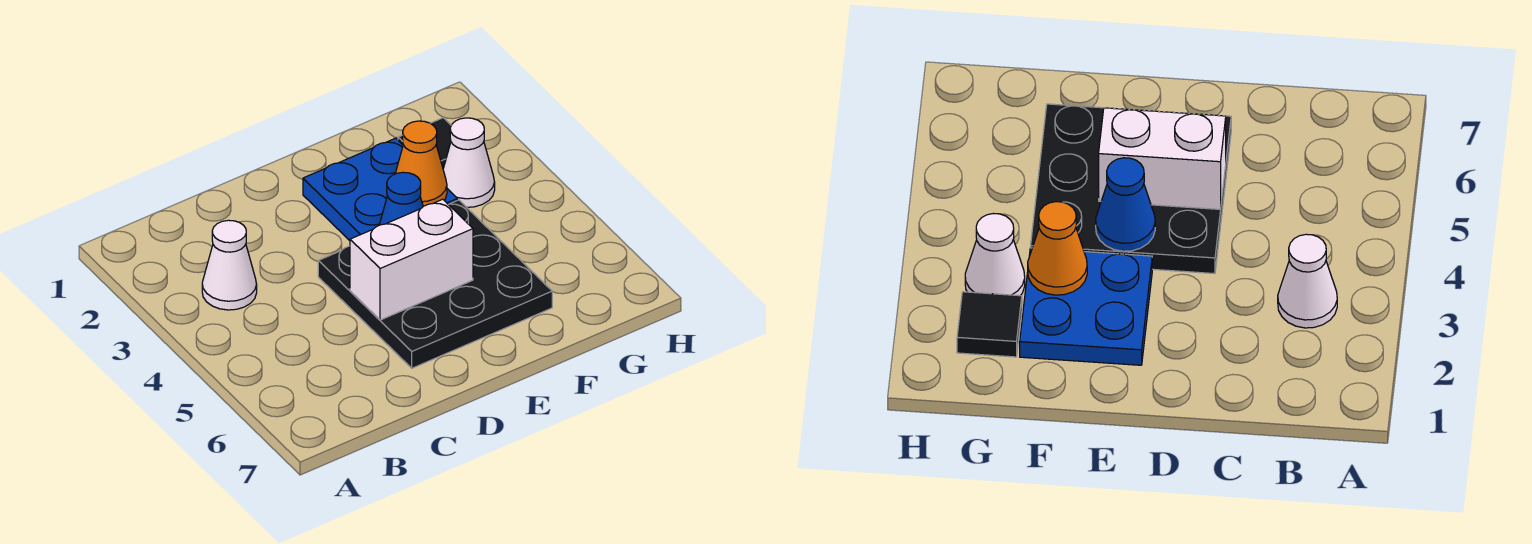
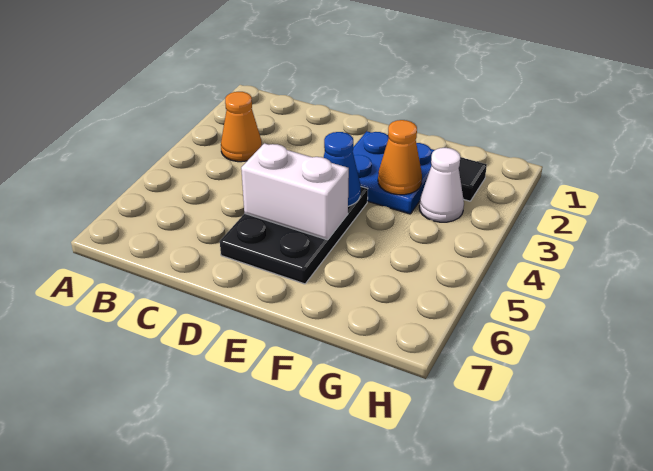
white cone B3 level 1 -> orange cone B3 level 1
black plate D4:F6 level 1 -> black plate D4:E6 level 1

